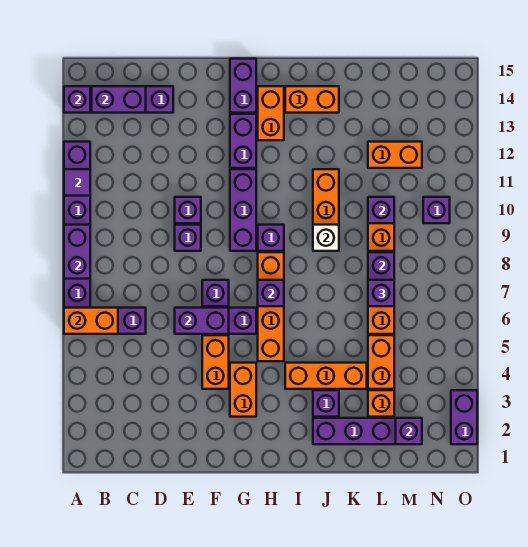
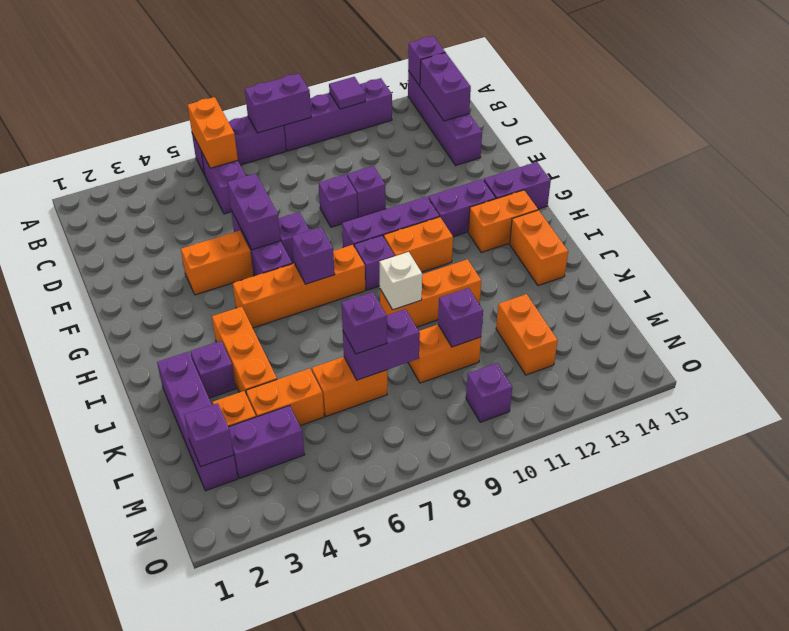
orange brick G3:G4 level 1 -> orange brick H10:H11 level 1
purple brick O2:O3 level 1 -> purple brick M3:M4 level 1

